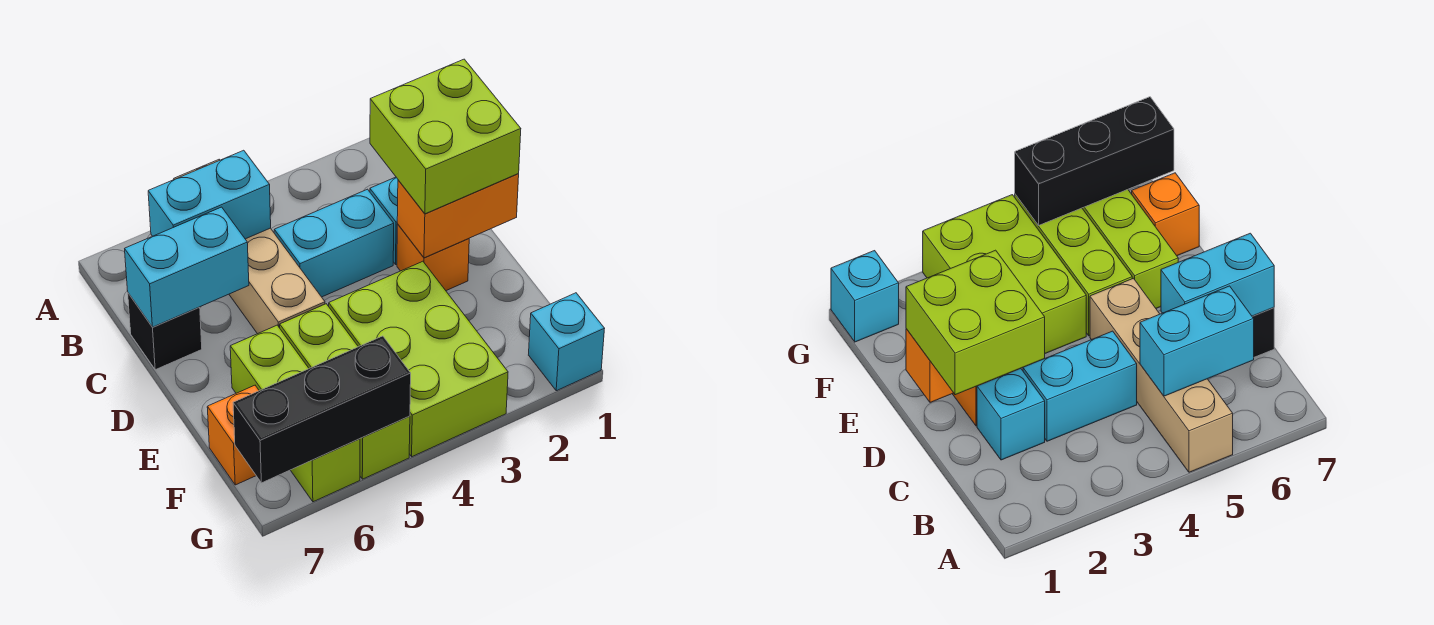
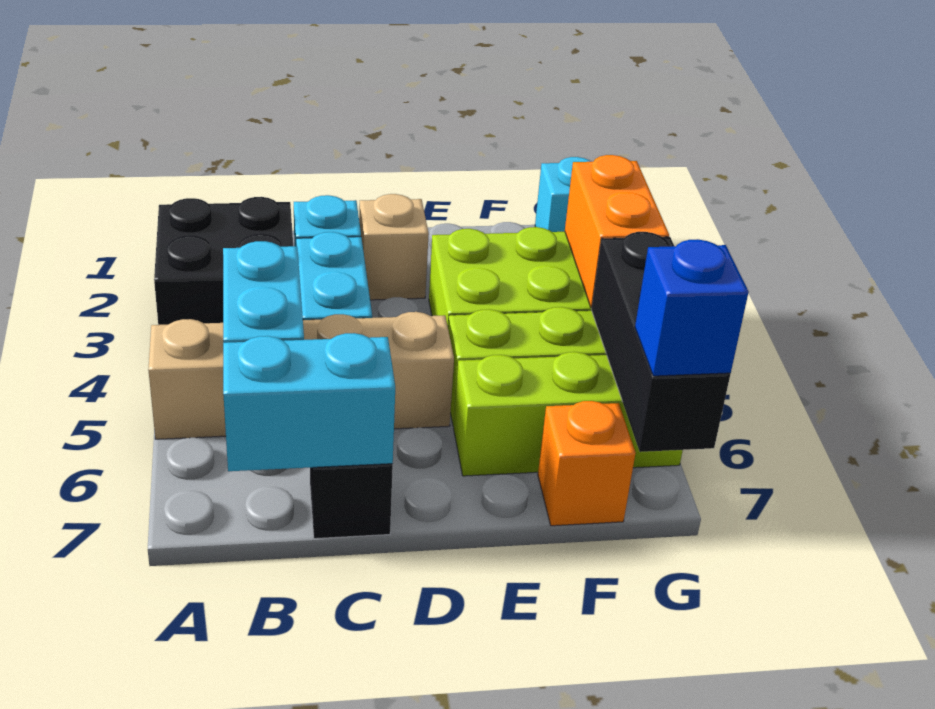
none -> black brick A2:B3 level 1
lime brick C1:D2 level 3 -> none
cyan brick C6:C7 level 2 -> cyan brick B7:C7 level 2
orange brick D1:D2 level 2 -> orange brick G3:G4 level 2
orange brick D2 level 1 -> tan brick D2 level 1
none -> blue brick G7 level 3

